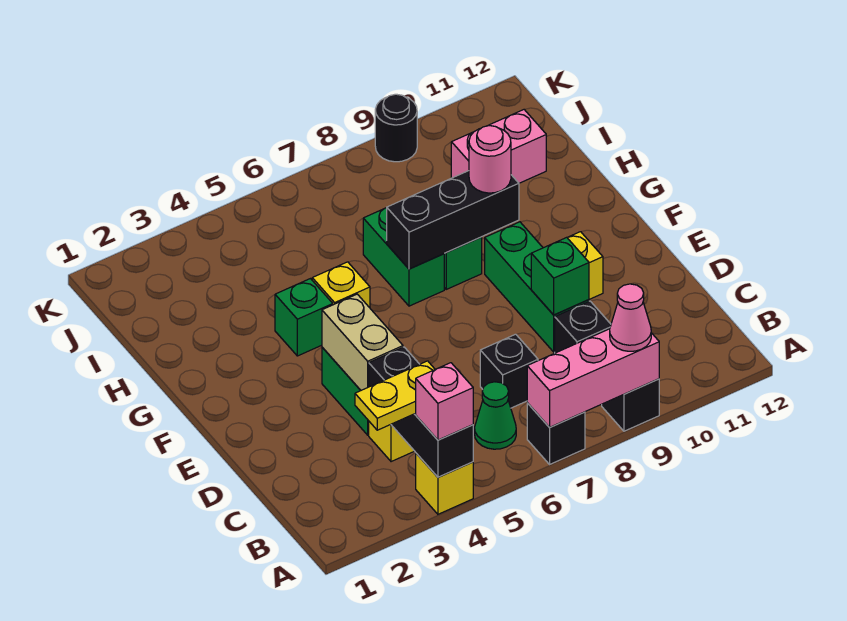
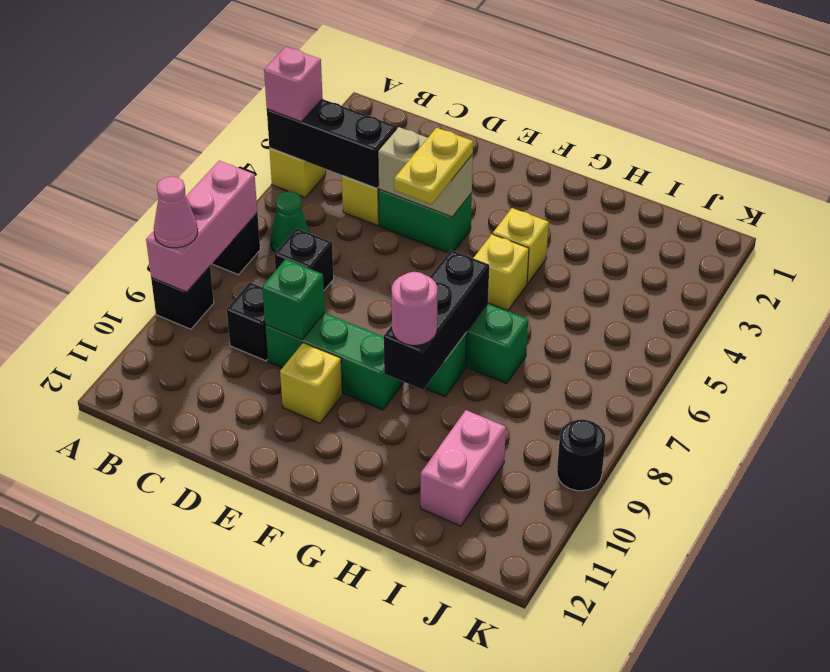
yellow plate B3:B4 level 3 -> yellow plate E4:E5 level 3
green brick G4 level 1 -> yellow brick G4 level 1

